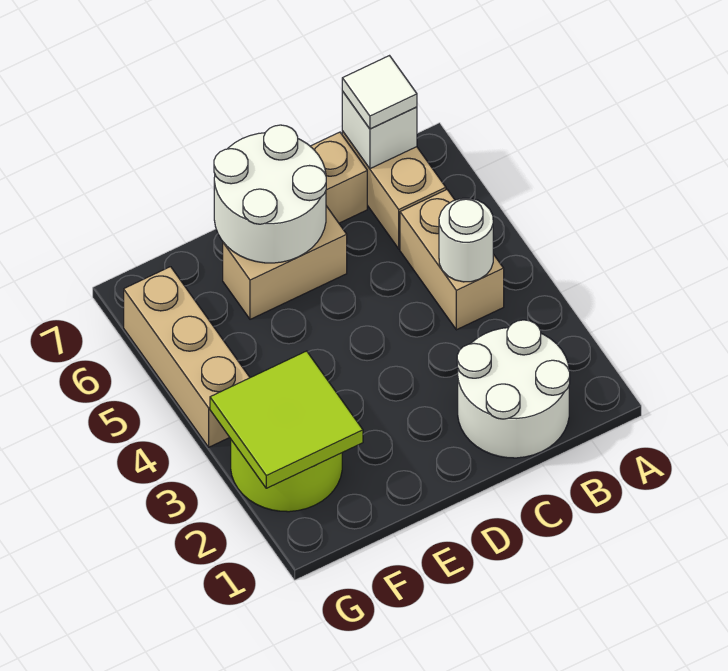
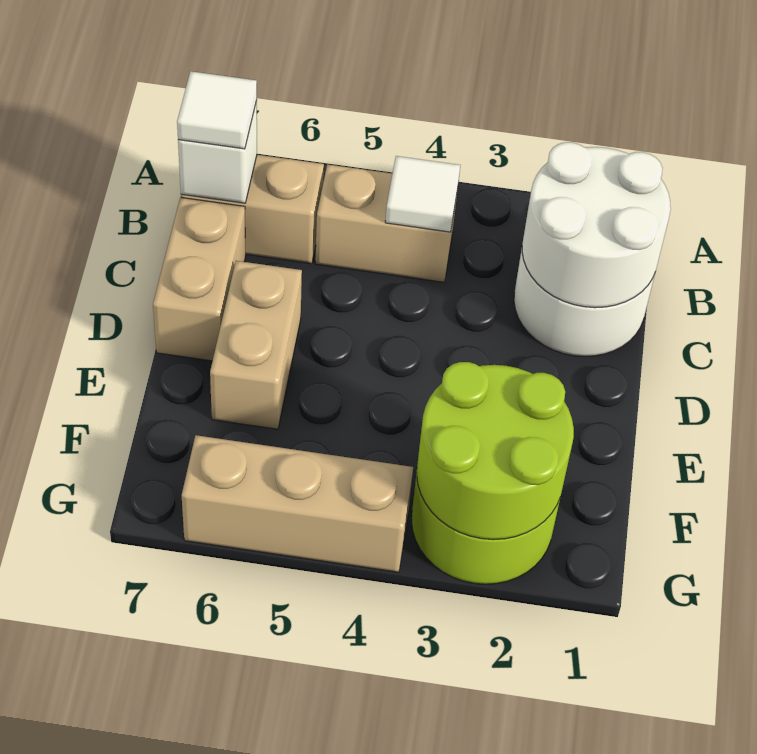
white round brick B4 level 2 -> white tile B4 level 2
white round brick D6:E7 level 2 -> white round brick B1:C2 level 2
lime tile F2:G3 level 2 -> lime round brick F2:G3 level 2

